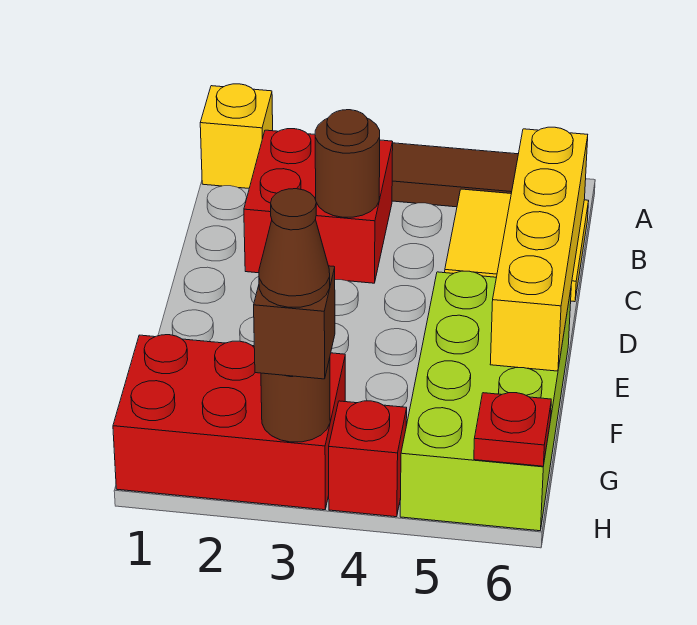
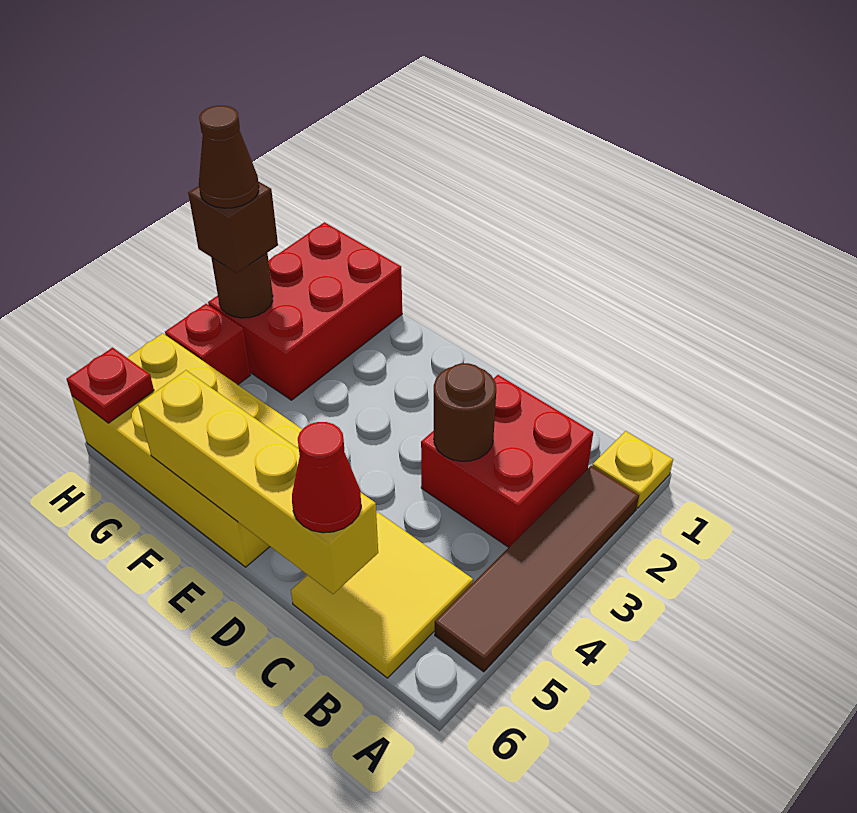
yellow brick A1 level 1 -> yellow plate A1 level 1
none -> red cone C6 level 3
lime brick E5:H6 level 1 -> yellow brick E5:H6 level 1

